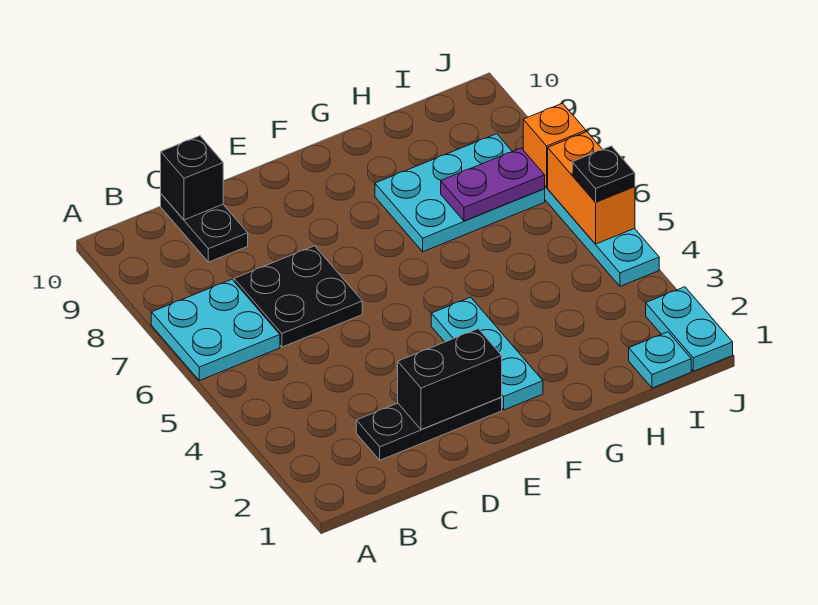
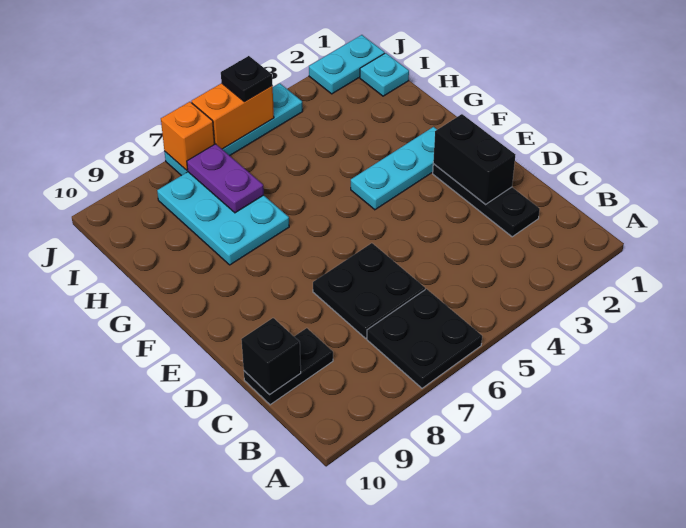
cyan plate A6:B7 level 1 -> black plate A6:B7 level 1

